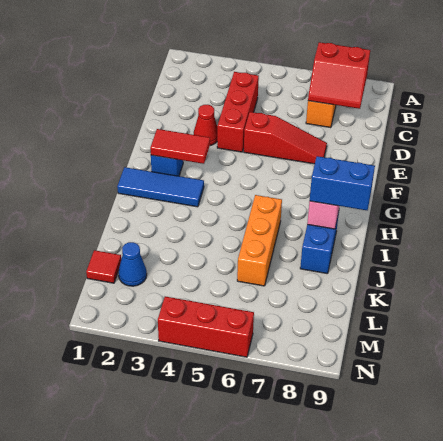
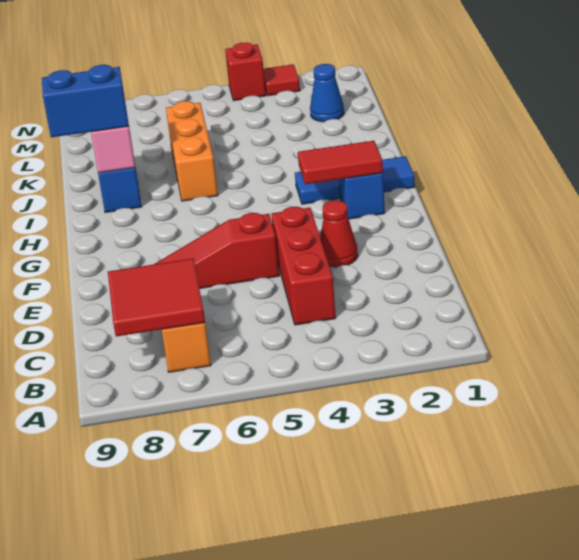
red slope B7:C8 level 2 top B -> red tile B7:C8 level 2
red tile L1 level 1 -> red tile N3 level 1
red brick N4:N6 level 1 -> red brick N4 level 1

